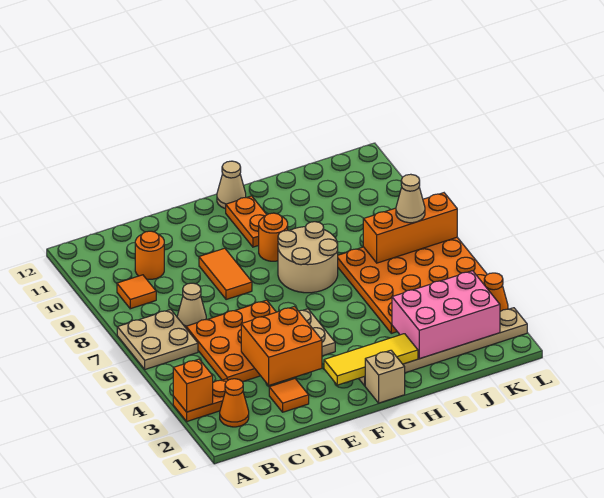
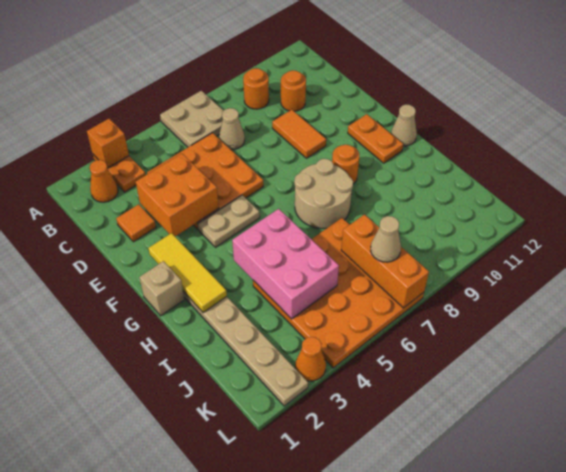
orange tile B9 level 1 -> orange round brick B9 level 1
orange tile E8:E9 level 1 -> orange tile D9:E9 level 1
orange plate G10:G11 level 1 -> orange plate F11:G11 level 1
pink brick I2:K3 level 2 -> pink brick H4:J5 level 2

